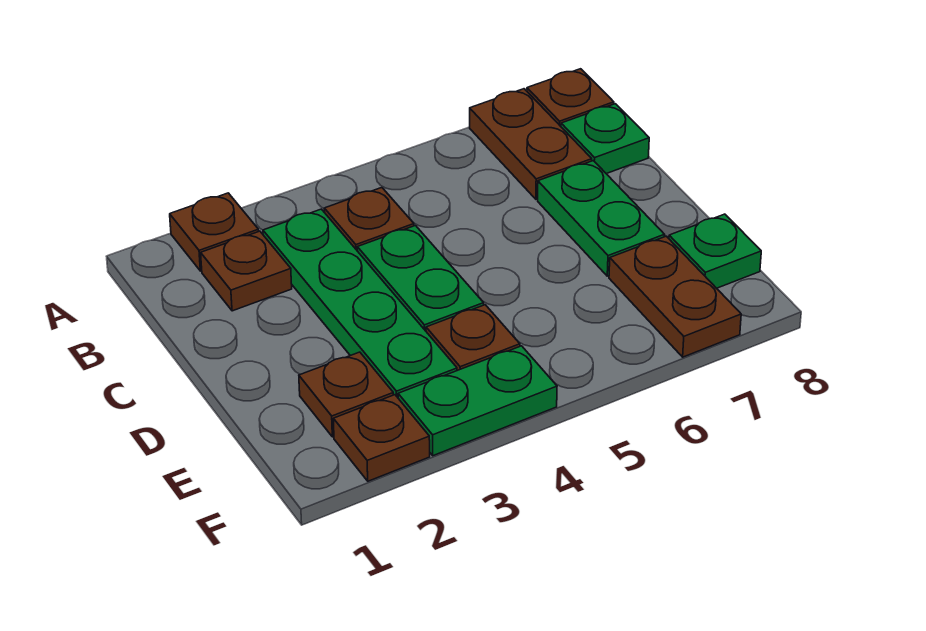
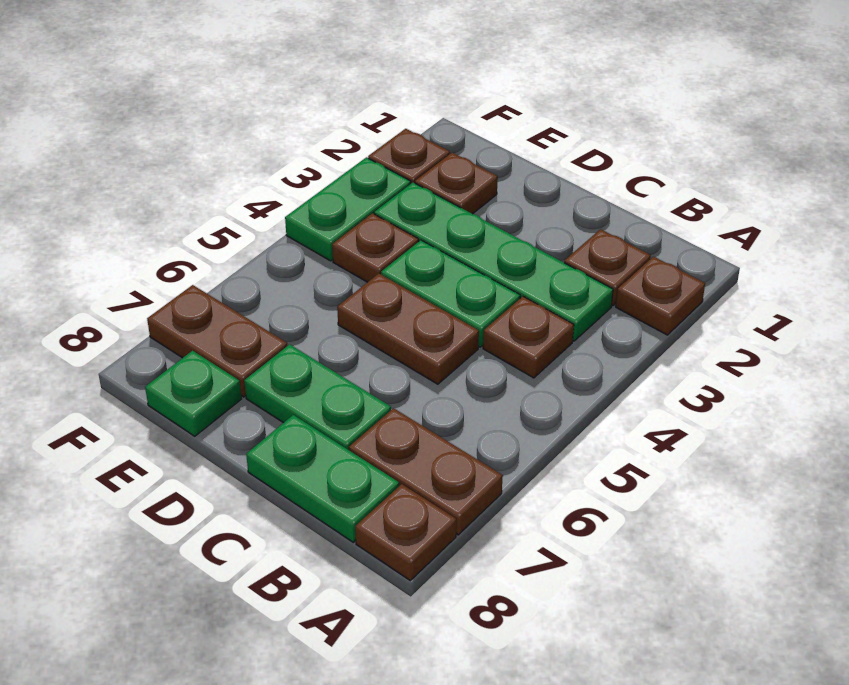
green plate B8 level 1 -> green plate B8:C8 level 1
none -> brown plate C5:D5 level 1

